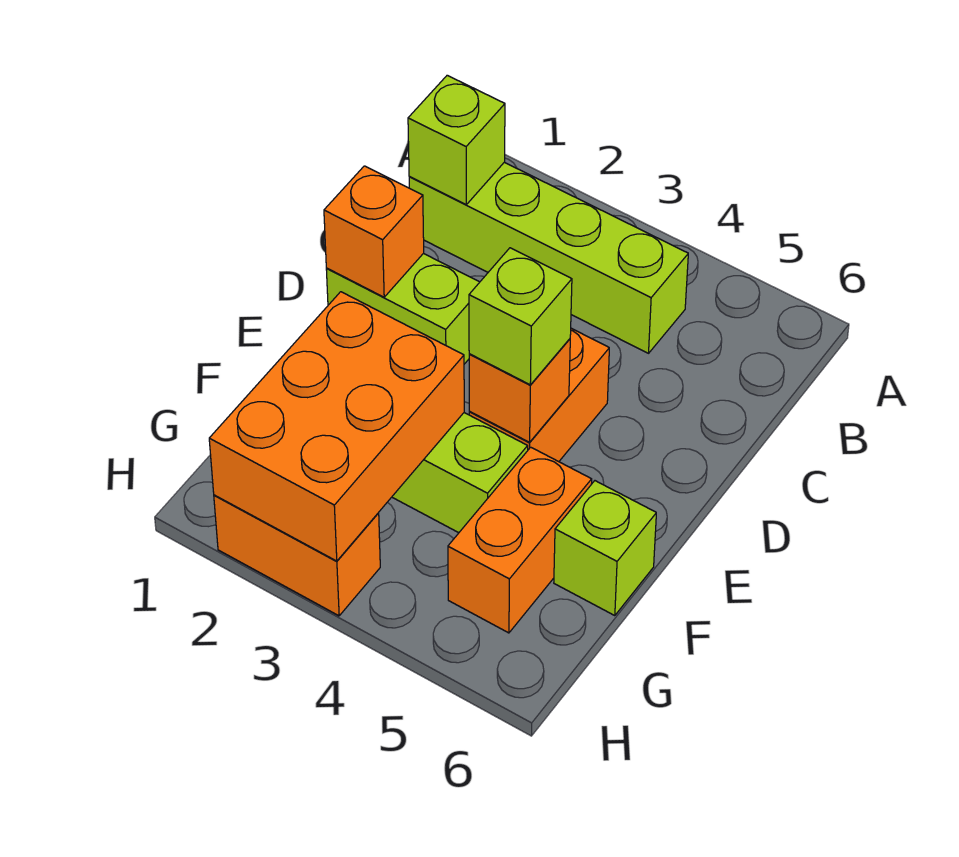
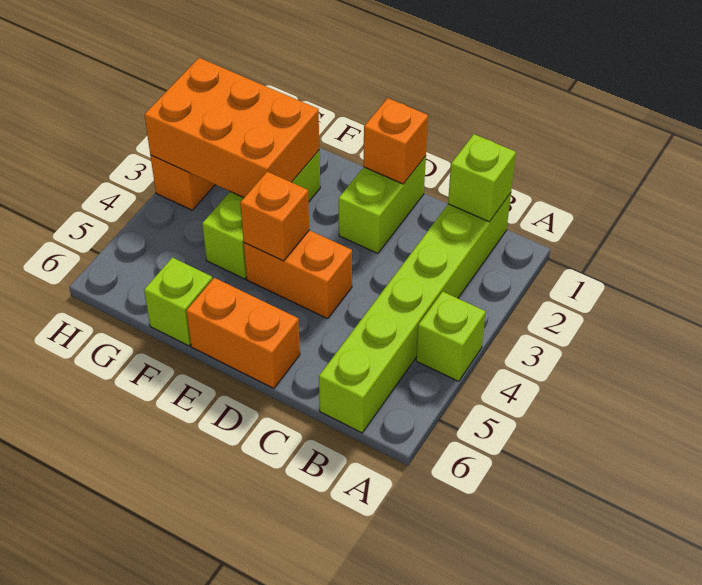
lime brick B1:B4 level 1 -> lime brick B1:B6 level 1
lime brick E4 level 3 -> lime brick A4 level 1
orange brick F5:G5 level 1 -> orange brick D6:E6 level 1

